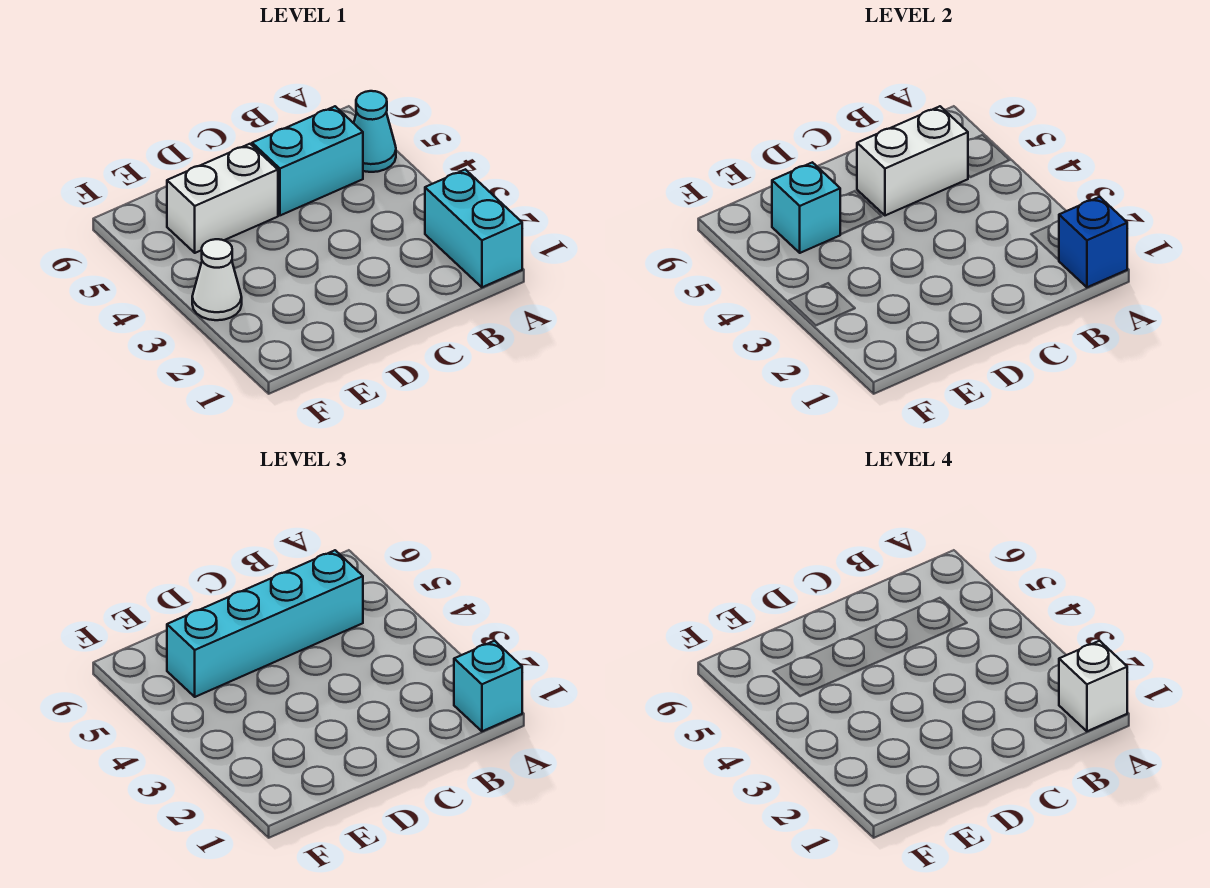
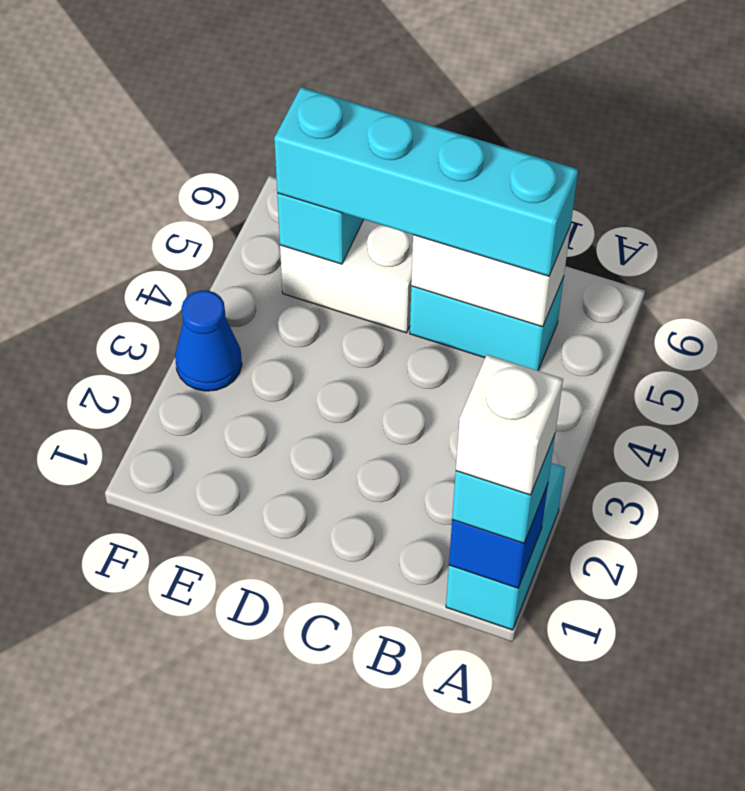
cyan cone A5 level 1 -> none
white cone F3 level 1 -> blue cone F3 level 1

